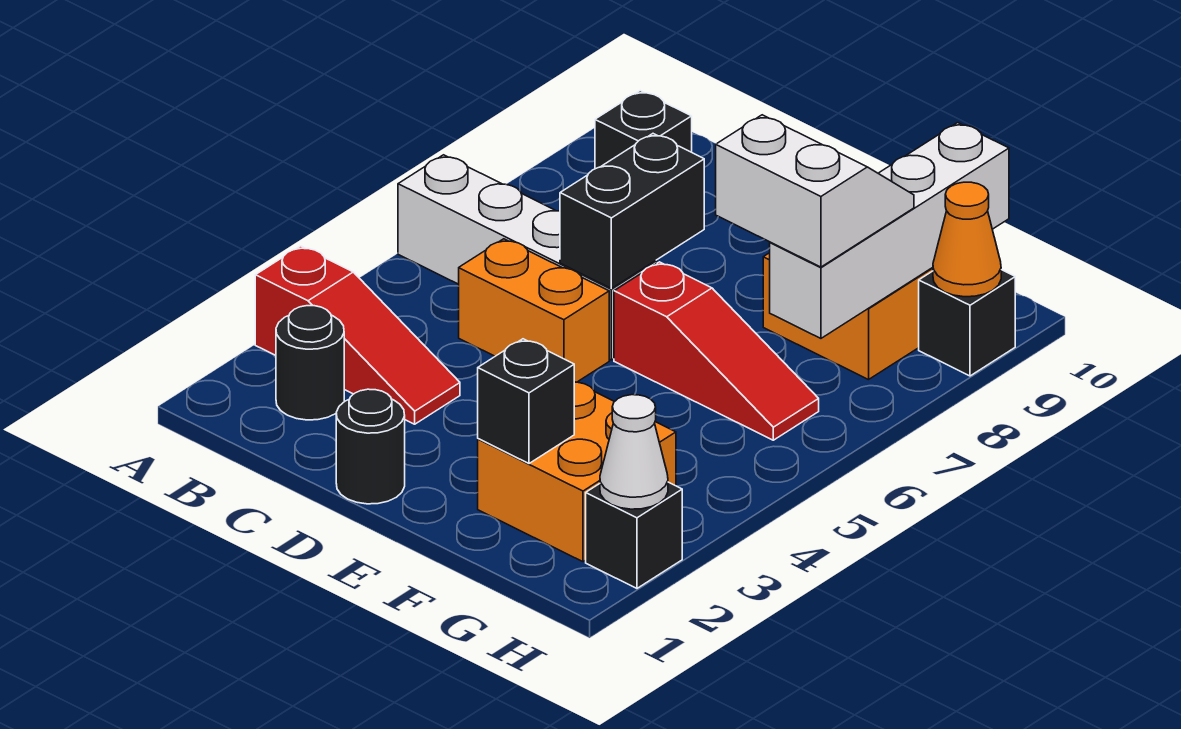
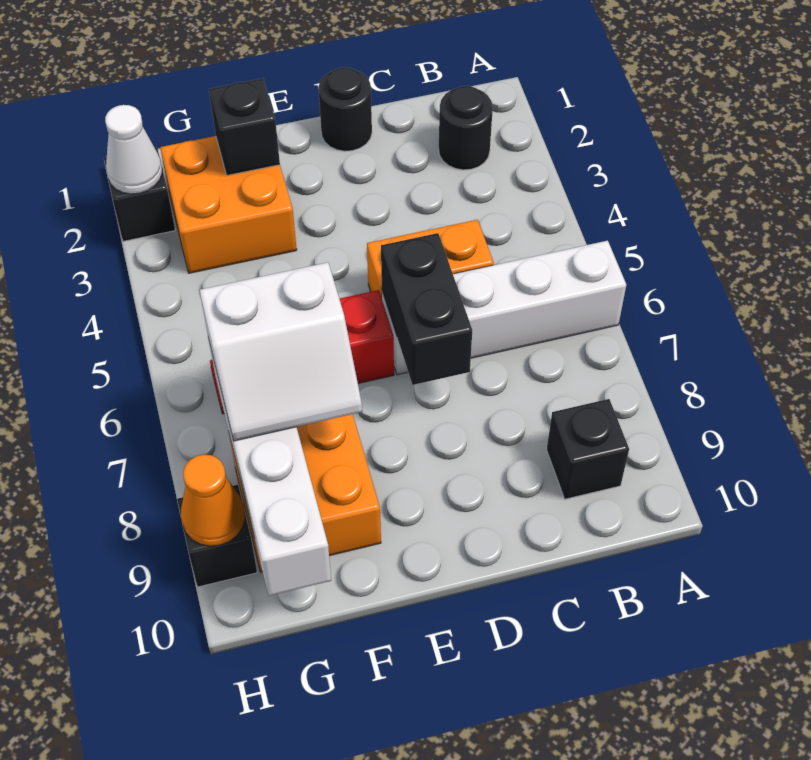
red slope A3:C3 level 1 top A -> none

